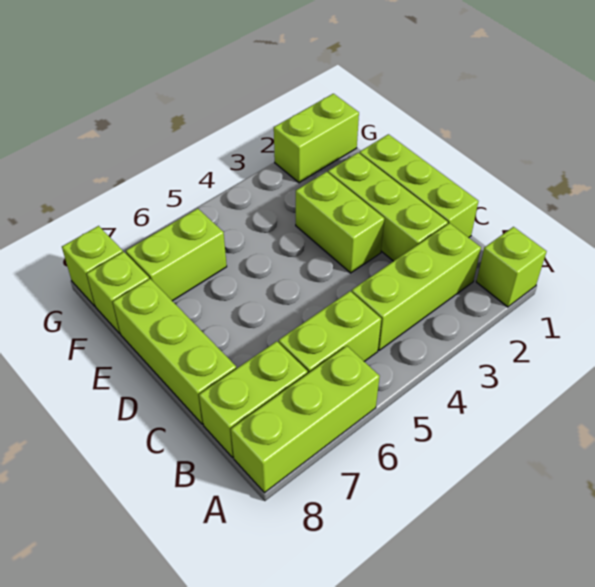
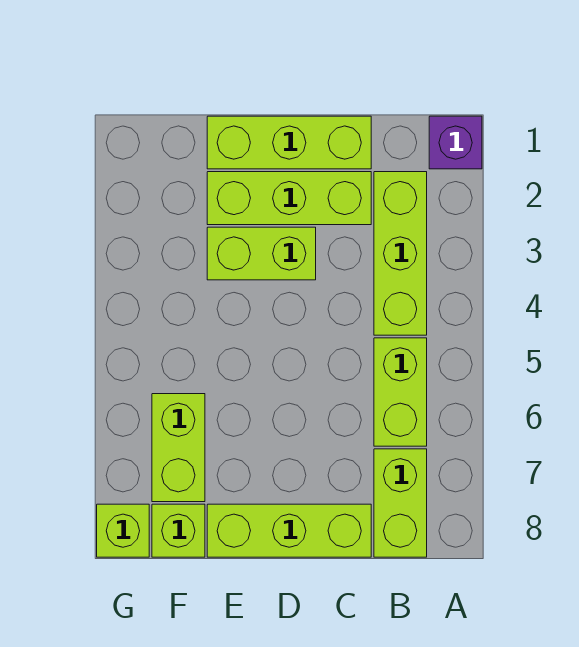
lime brick A1 level 1 -> purple brick A1 level 1
lime brick A6:A8 level 1 -> none
lime brick G1:G2 level 1 -> none

